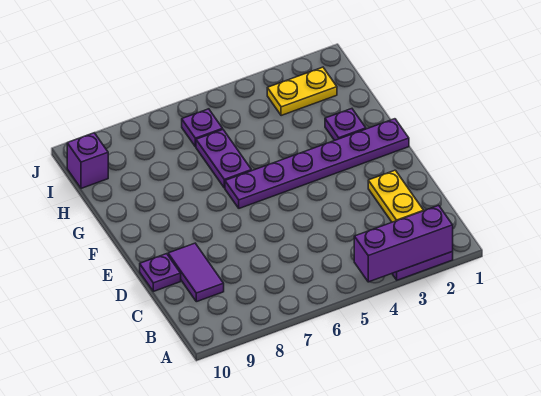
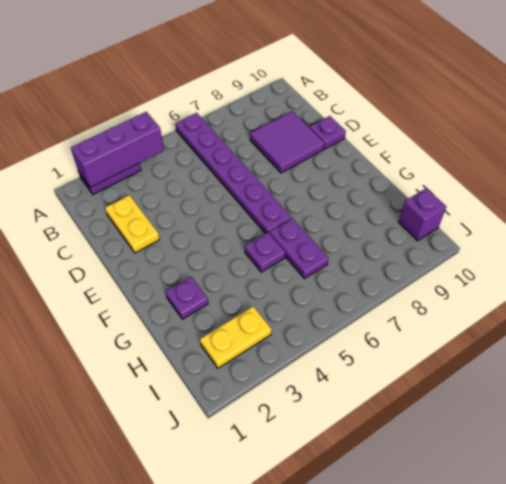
purple tile C9:D9 level 1 -> purple tile C8:D9 level 1
purple plate F1:F6 level 1 -> purple plate A6:F6 level 1
purple plate I6 level 1 -> purple plate G5 level 1

